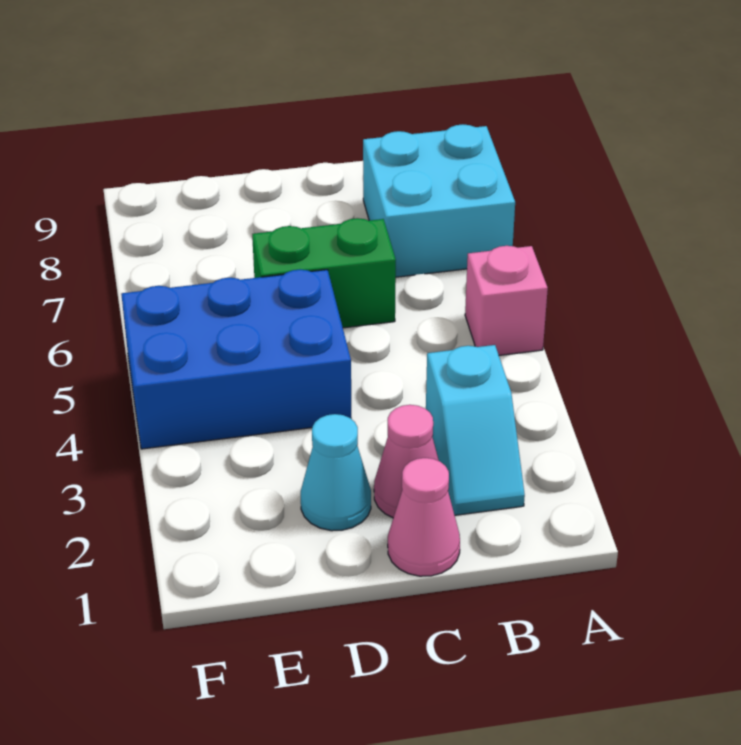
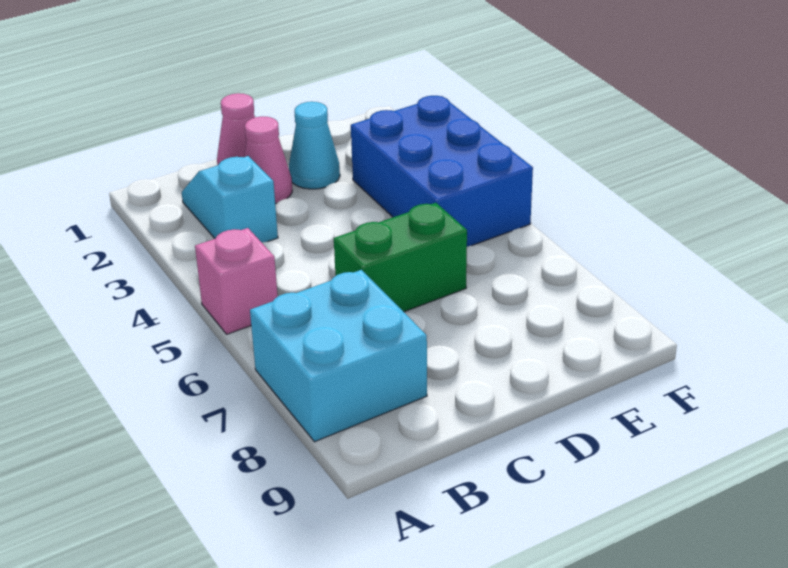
blue brick D4:F5 level 1 -> blue brick E3:F5 level 1

